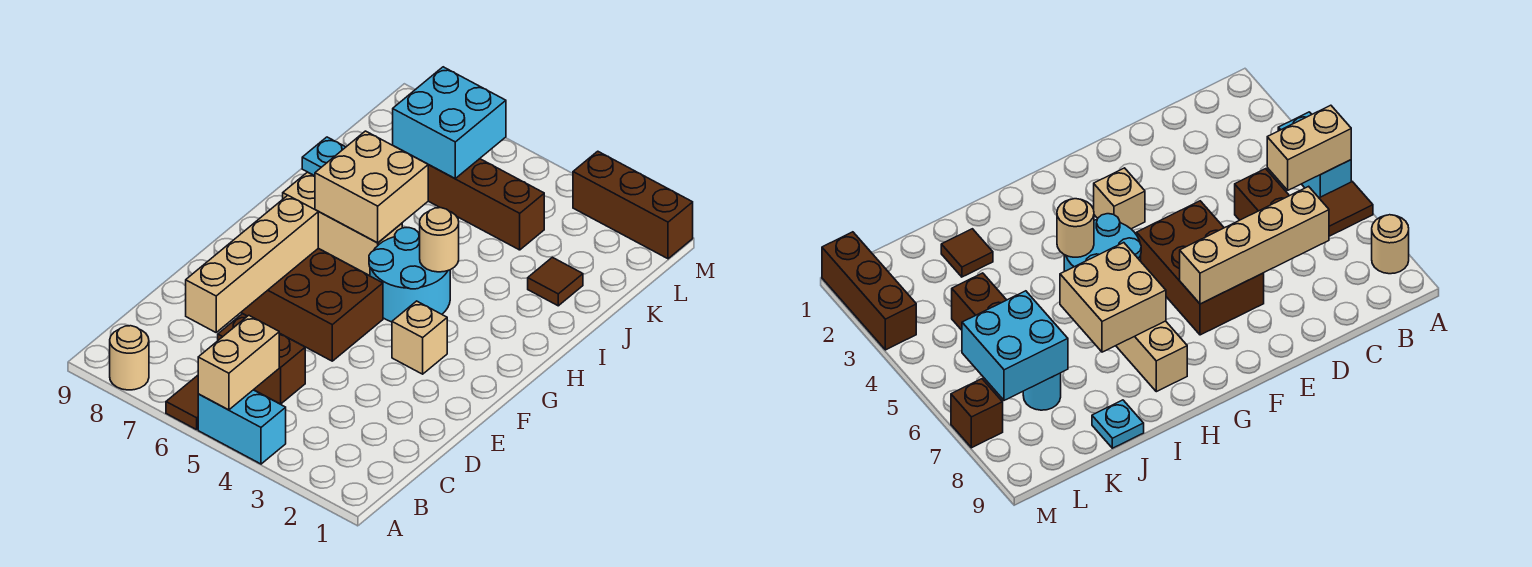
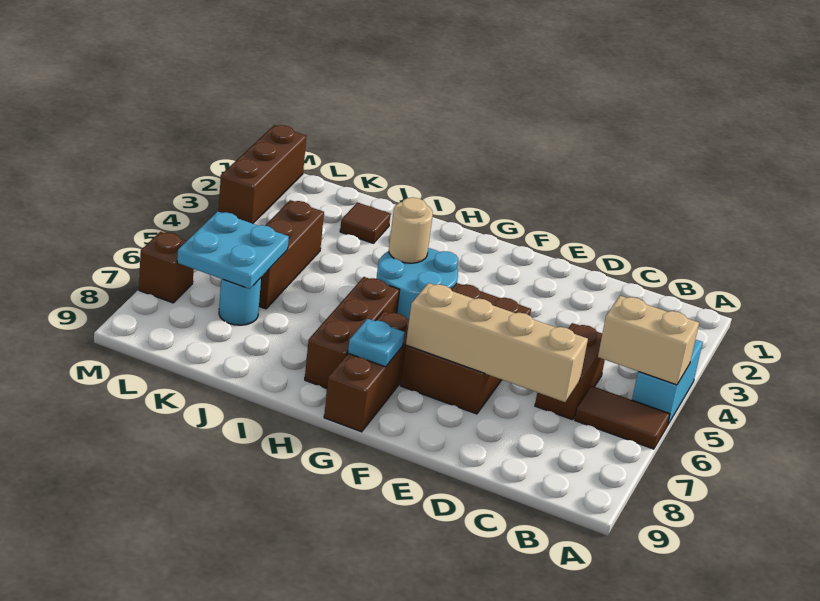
tan round brick A8 level 1 -> none
tan brick F3 level 1 -> none
none -> brown brick G7:G9 level 1
tan brick H6:H8 level 1 -> brown brick H6:H8 level 1
tan brick H6:I7 level 2 -> none
cyan plate J9 level 1 -> cyan plate G8 level 2
cyan brick K6:L7 level 2 -> cyan plate K6:L7 level 2

